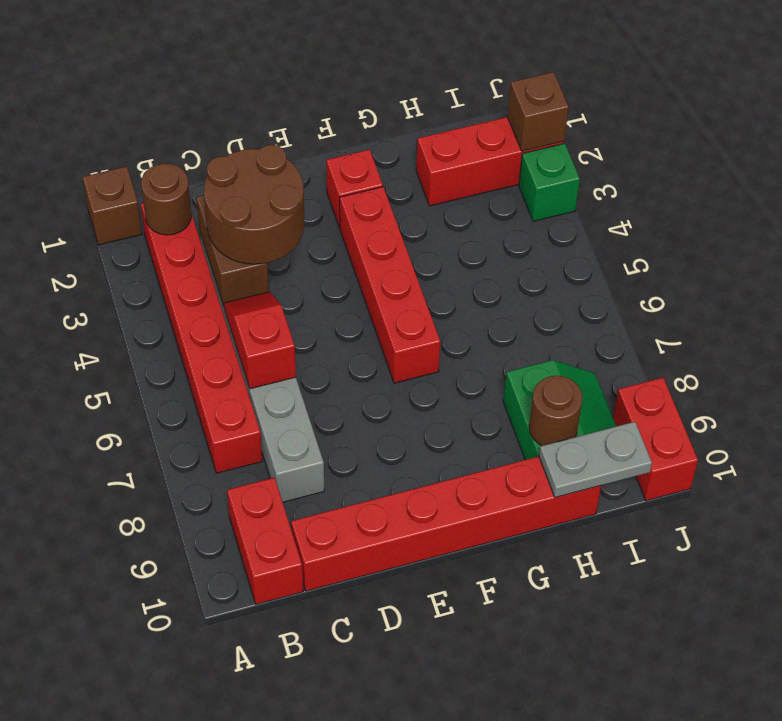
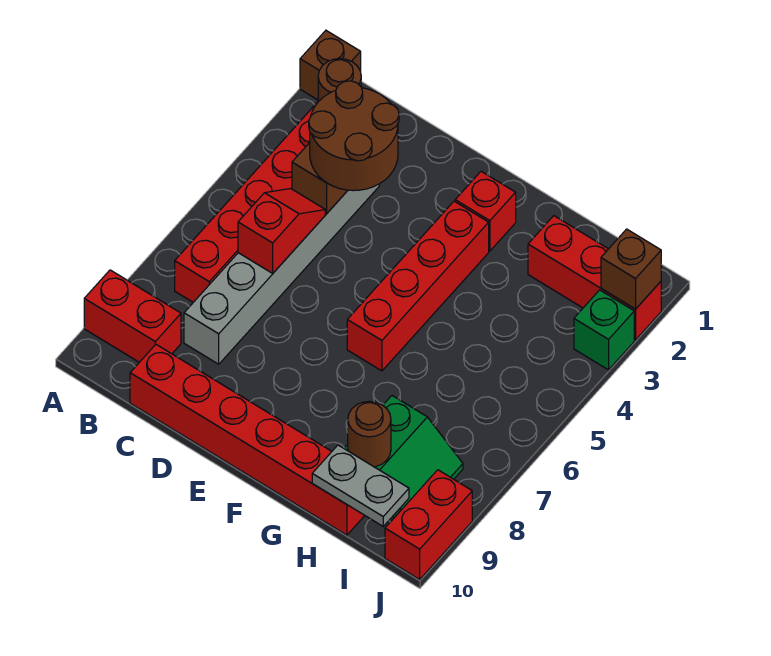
red brick B9:B10 level 1 -> red brick A9:B9 level 1

